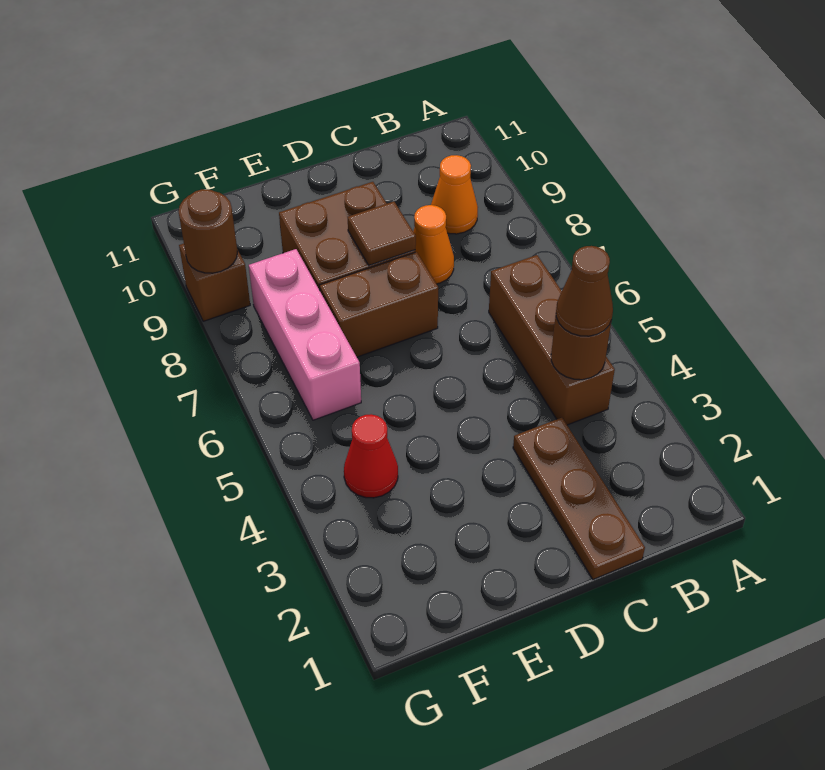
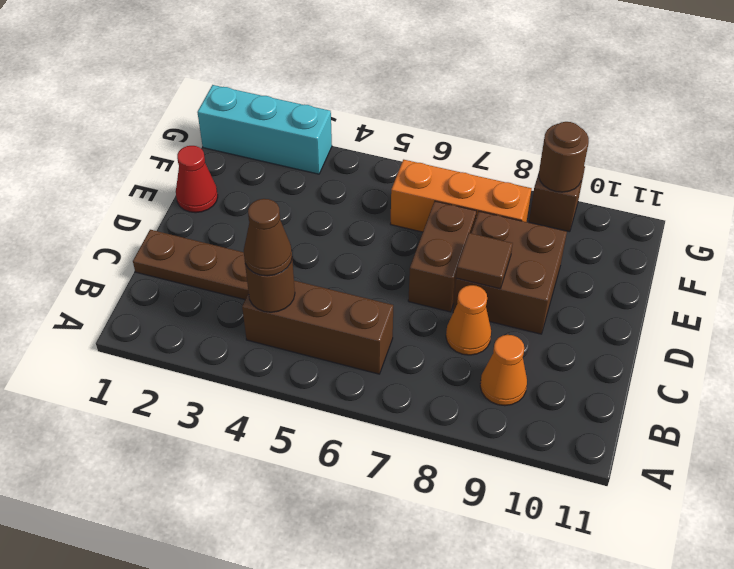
red cone F4 level 1 -> red cone E1 level 1
pink brick F6:F8 level 1 -> orange brick F6:F8 level 1
none -> cyan brick G1:G3 level 1

